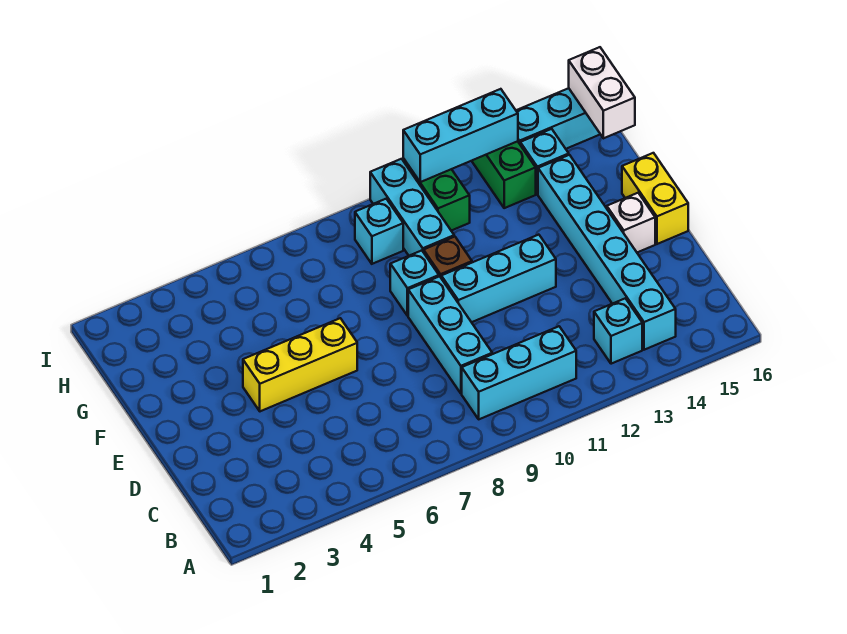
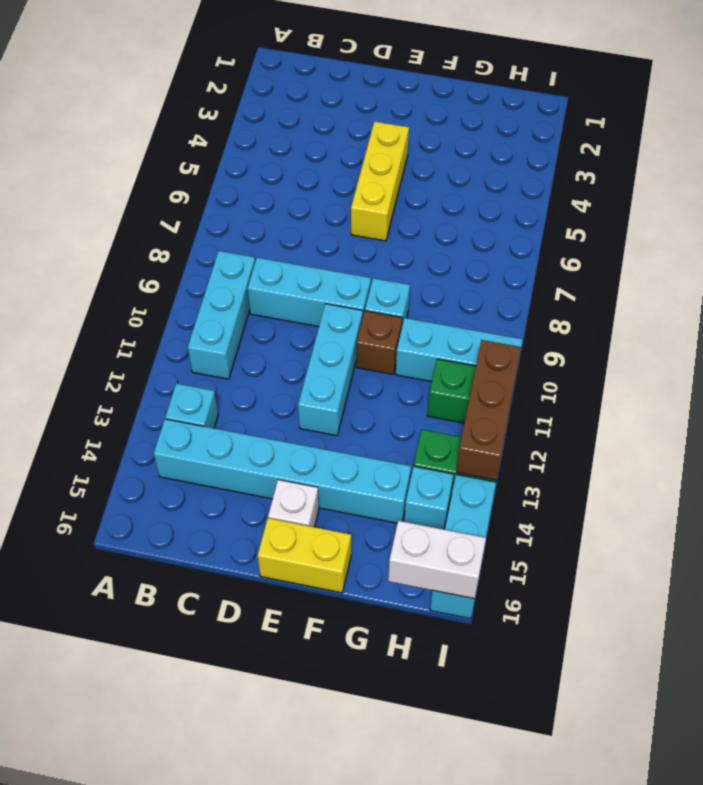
cyan brick H9 level 1 -> none
cyan brick I11:I13 level 2 -> brown brick I11:I13 level 2

